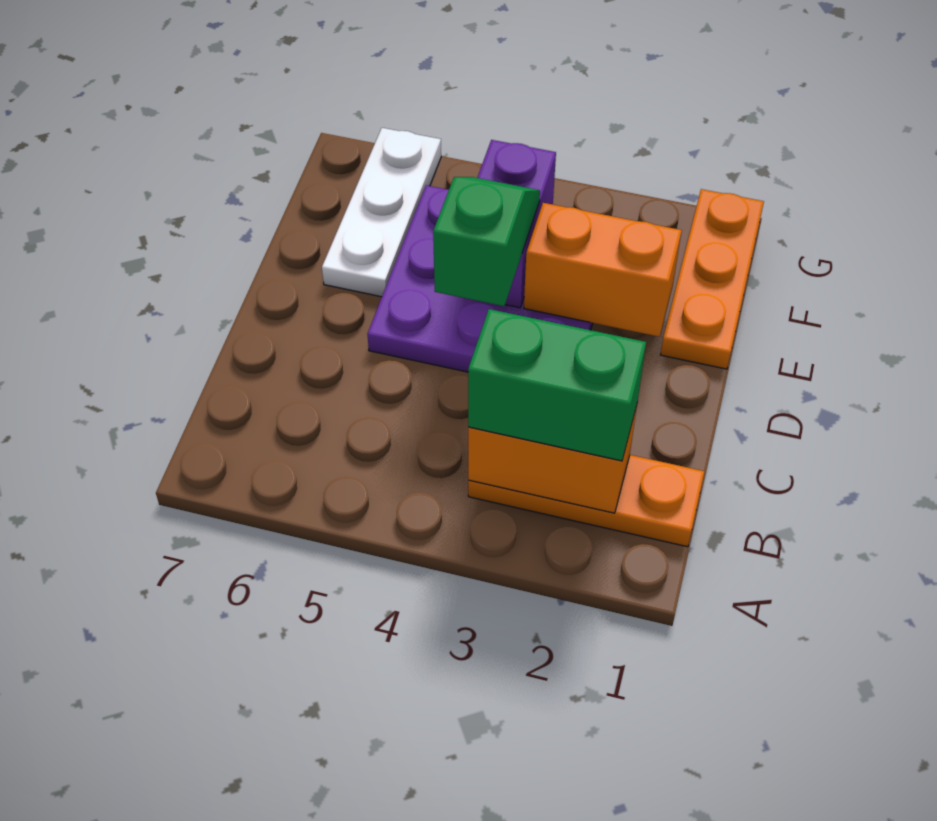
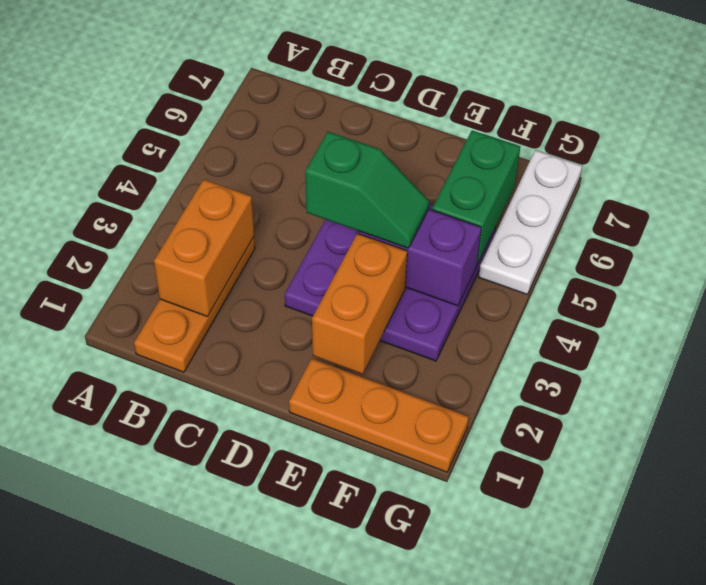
green brick B2:B3 level 3 -> green brick F5:F6 level 2
white plate E6:G6 level 1 -> white plate G5:G7 level 1

